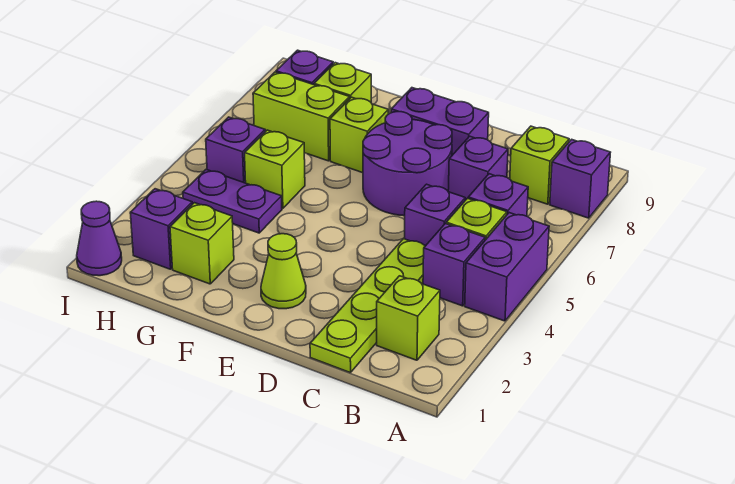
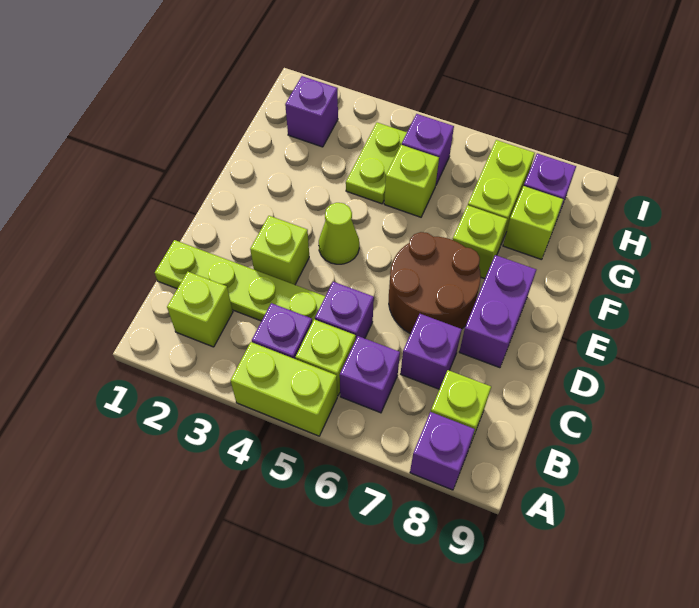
purple brick A4:A5 level 1 -> lime brick A4:A5 level 1
purple round brick D6:E7 level 1 -> brown round brick D6:E7 level 1
lime cone E2 level 1 -> lime cone E4 level 1
lime brick G2 level 1 -> lime brick D3 level 1
purple plate G4:H4 level 1 -> lime plate G4:H4 level 1
purple cone I1 level 1 -> none

